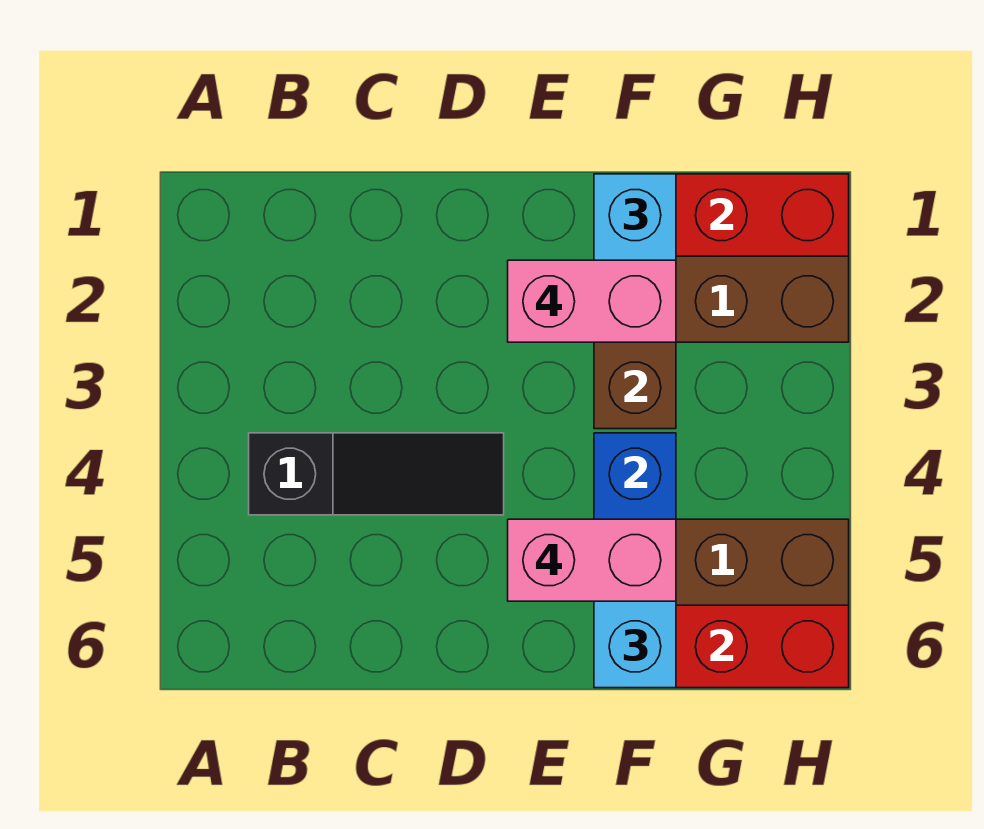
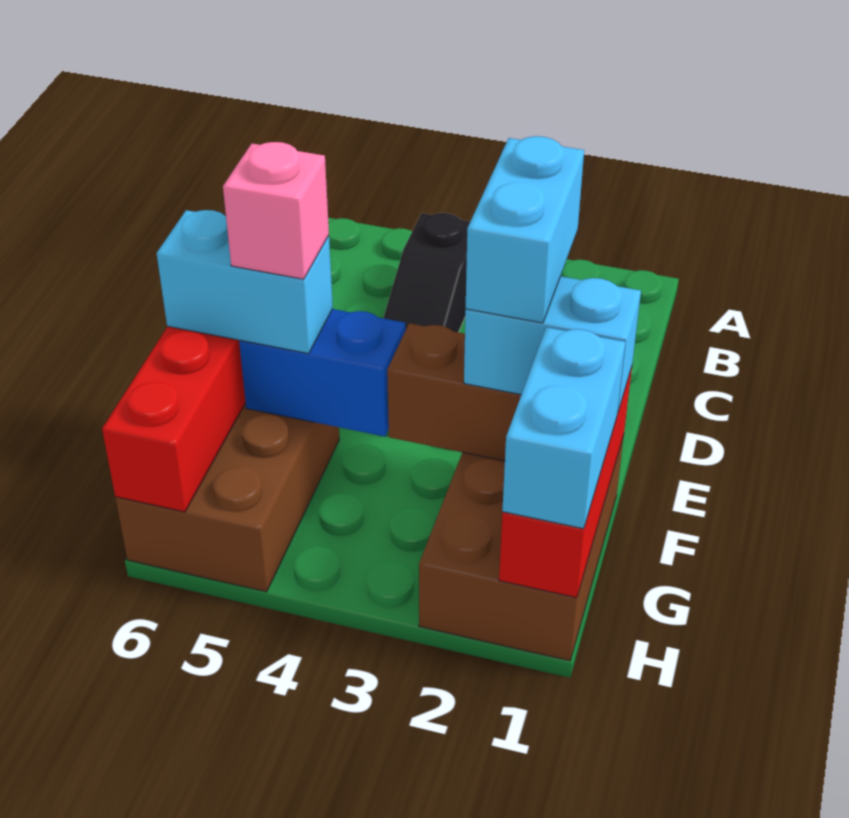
pink brick E2:F2 level 4 -> cyan brick E2:F2 level 4
pink brick E5:F5 level 4 -> pink brick F5 level 4
none -> cyan brick G1:H1 level 3

